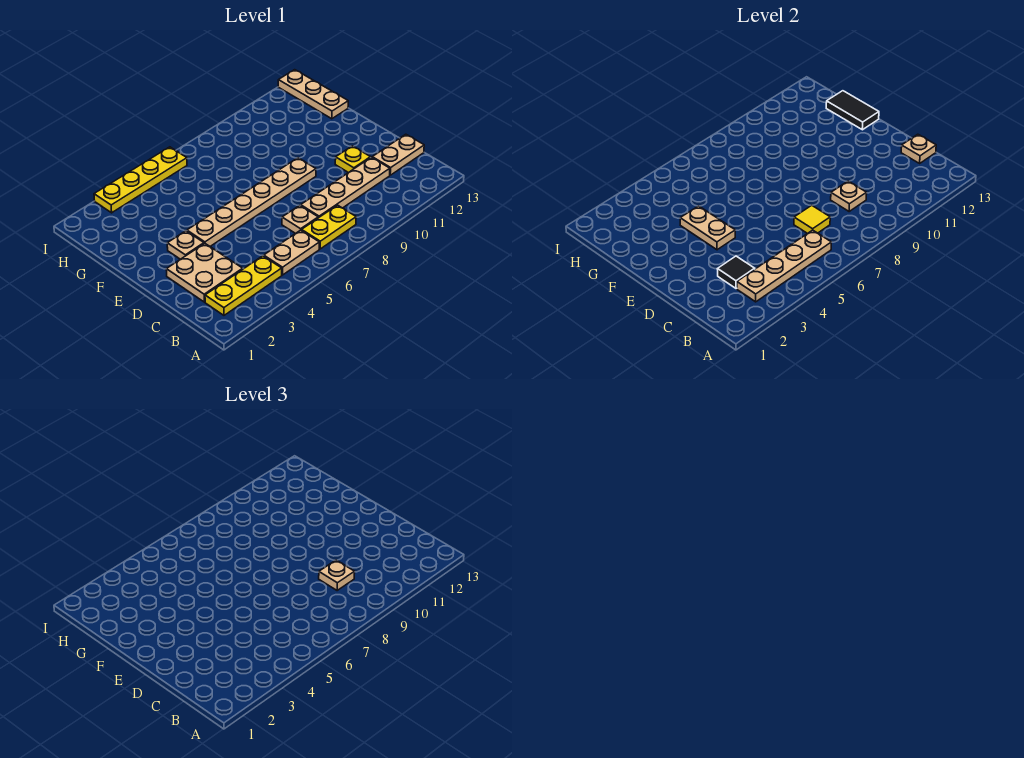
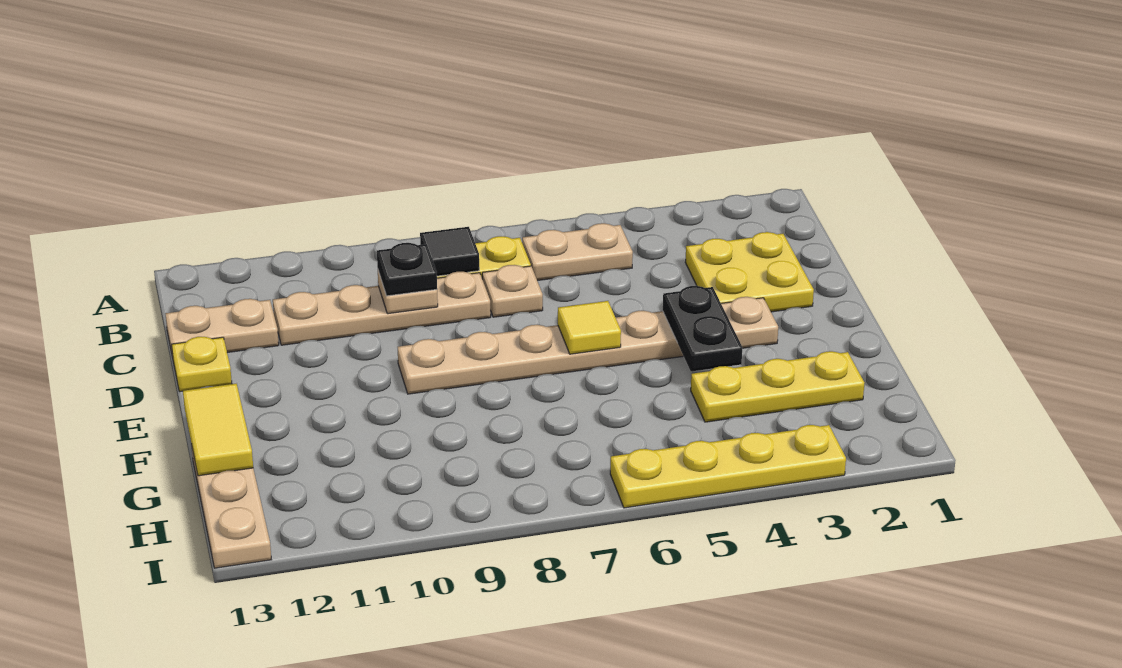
yellow plate B2:B4 level 1 -> yellow plate G2:G4 level 1
tan plate B3:B6 level 2 -> none
tan plate C2:D3 level 1 -> yellow plate C2:D3 level 1
black tile C3 level 2 -> black tile B8 level 2
yellow tile C7 level 2 -> yellow tile E6 level 2
tan plate C9 level 3 -> black plate C9 level 3
tan plate C13 level 2 -> none
yellow plate D11 level 1 -> yellow plate D13 level 1
tan plate E4:F4 level 2 -> black plate E4:F4 level 2
black tile F13:G13 level 2 -> yellow tile F13:G13 level 2

